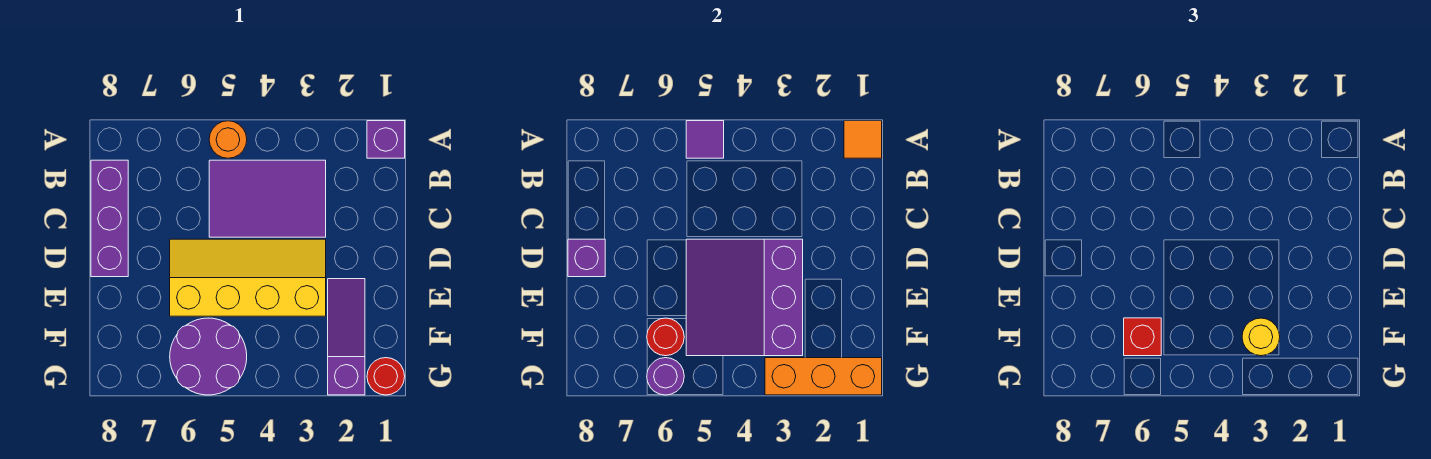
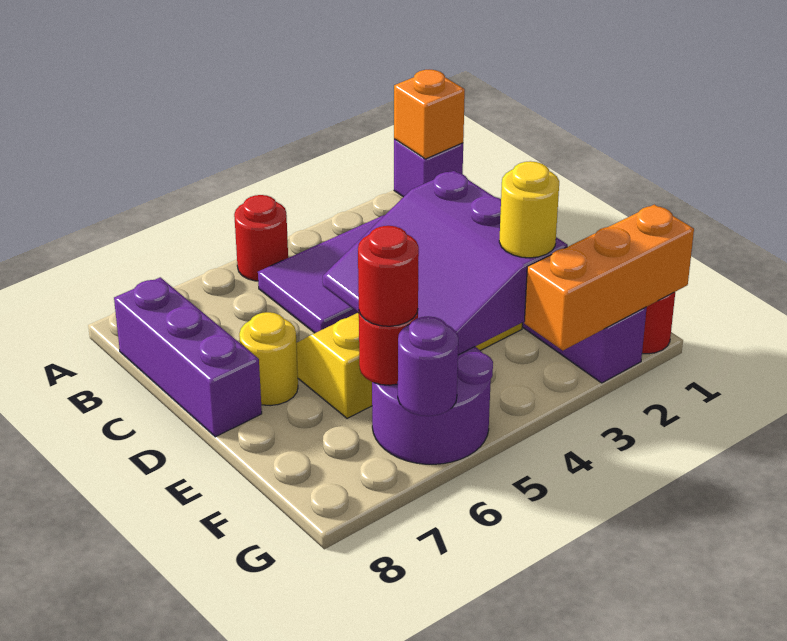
orange tile A1 level 2 -> orange brick A1 level 2
orange round brick A5 level 1 -> red round brick A5 level 1
purple tile A5 level 2 -> none
none -> yellow round brick D7 level 1
purple brick D8 level 2 -> none
red brick F6 level 3 -> red round brick F6 level 3

